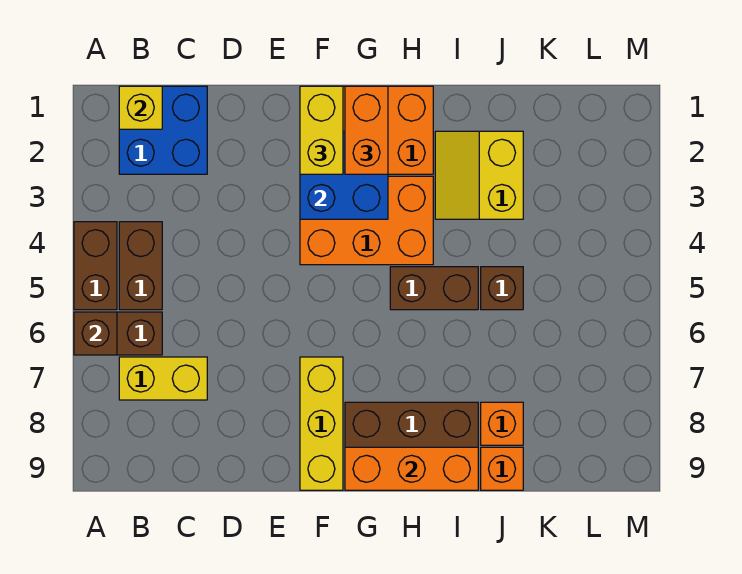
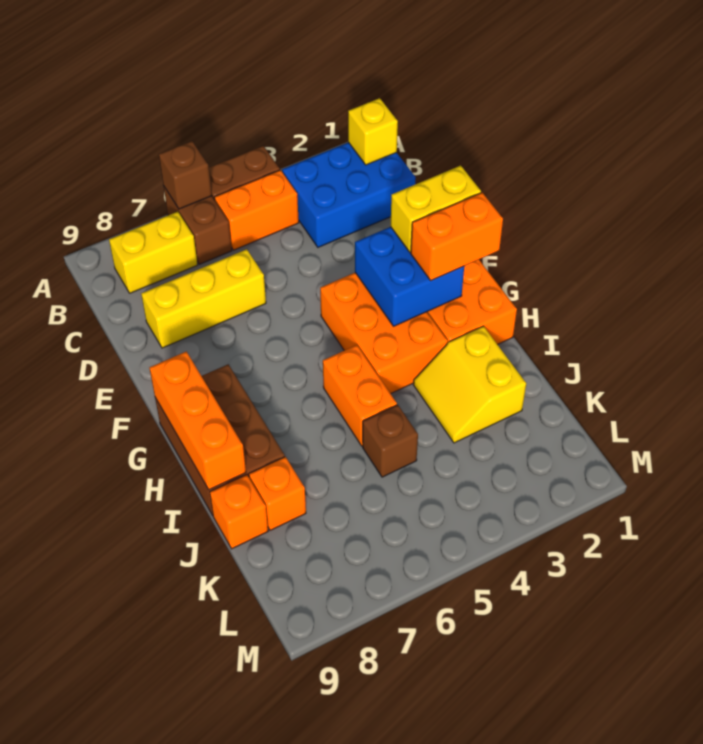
blue brick B1:C2 level 1 -> blue brick B1:C3 level 1
brown brick B4:B5 level 1 -> orange brick B4:B5 level 1
yellow brick B7:C7 level 1 -> yellow brick B7:B8 level 1
yellow brick F7:F9 level 1 -> yellow brick D6:D8 level 1
brown brick H5:I5 level 1 -> orange brick H5:I5 level 1
yellow slope I2:J3 level 1 top J -> yellow slope I2:J3 level 1 top 2

